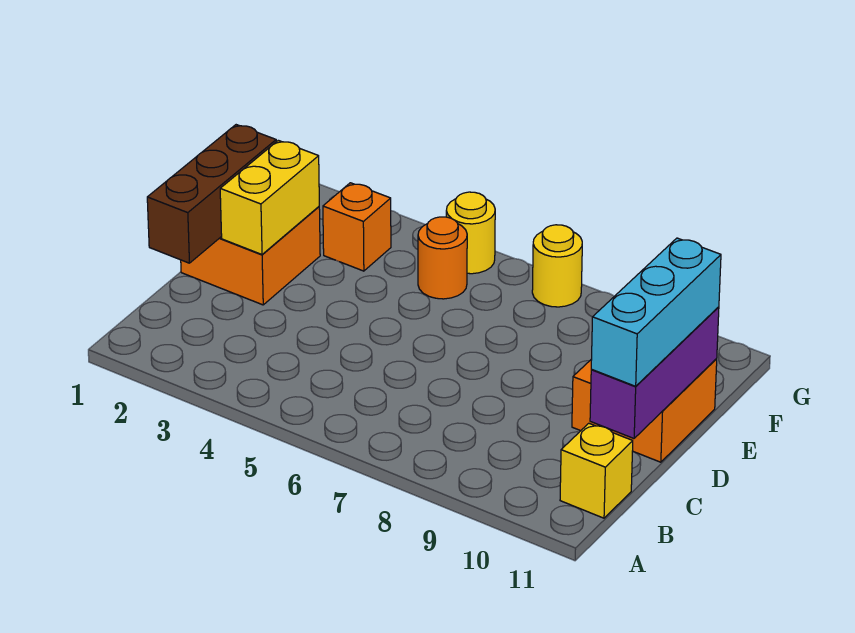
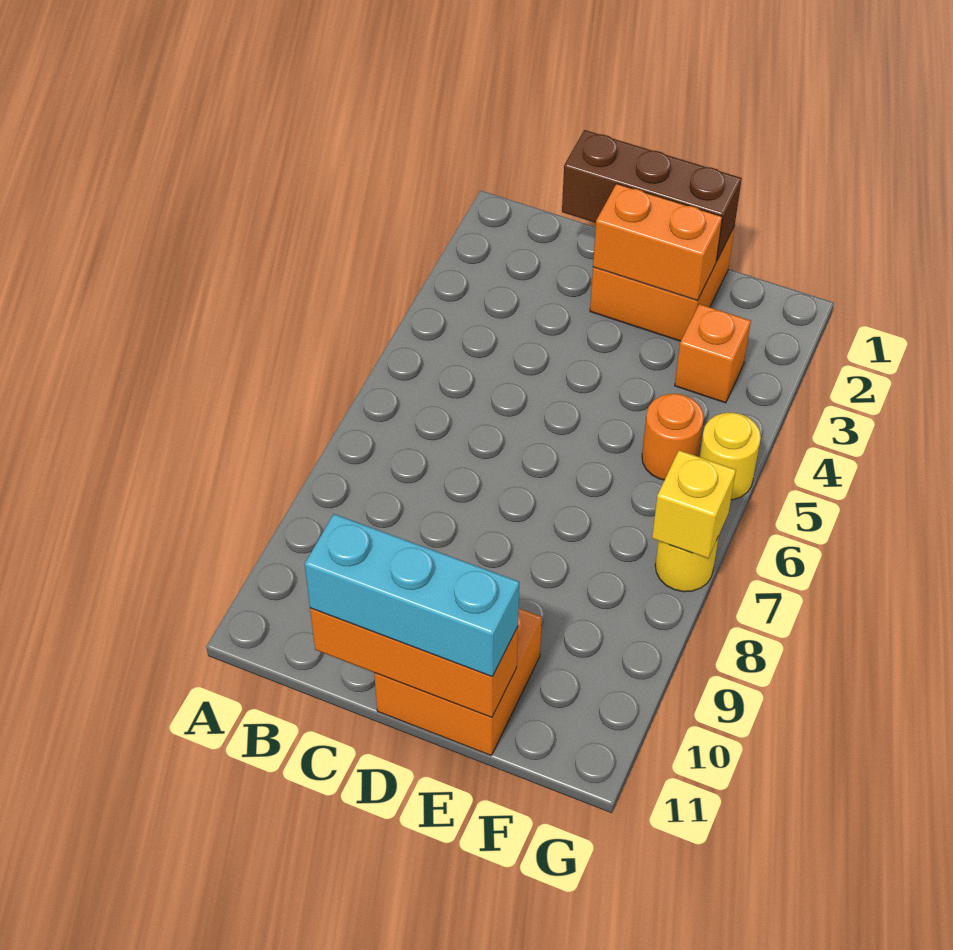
yellow brick B11 level 1 -> yellow brick G7 level 2
purple brick C11:E11 level 2 -> orange brick C11:E11 level 2
yellow brick D2:E2 level 2 -> orange brick D2:E2 level 2

